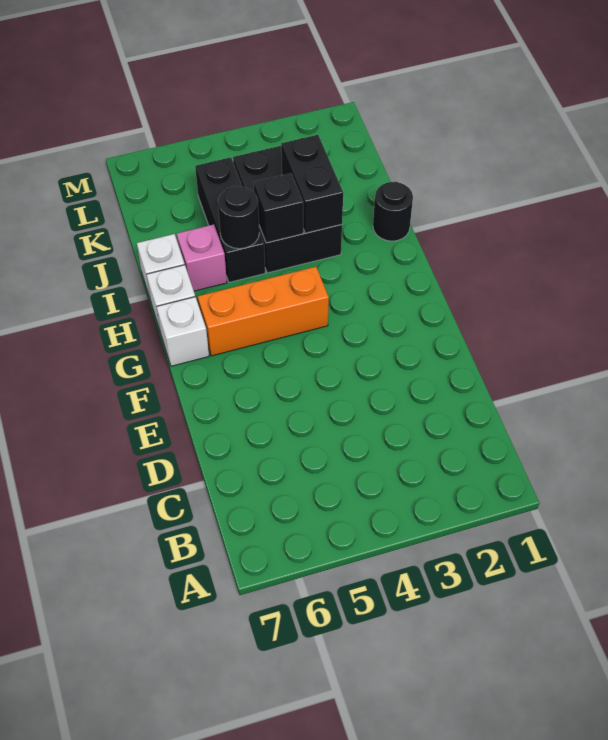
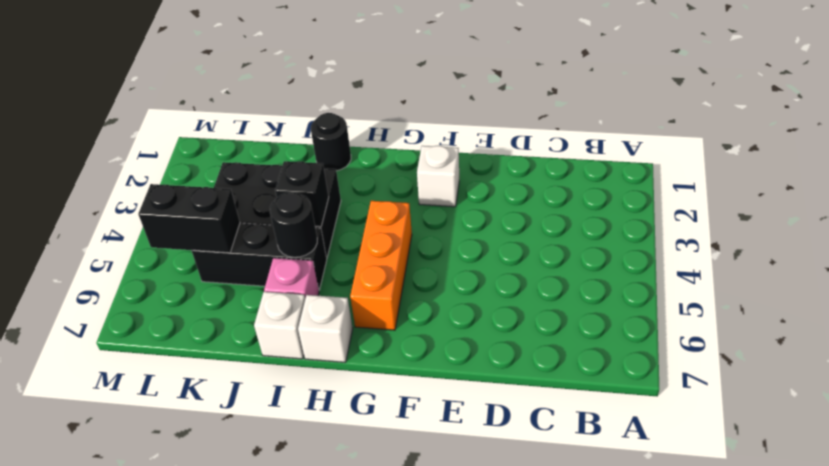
white brick G7 level 1 -> white brick F2 level 1
black brick I3:J3 level 2 -> black brick K5:L5 level 2

